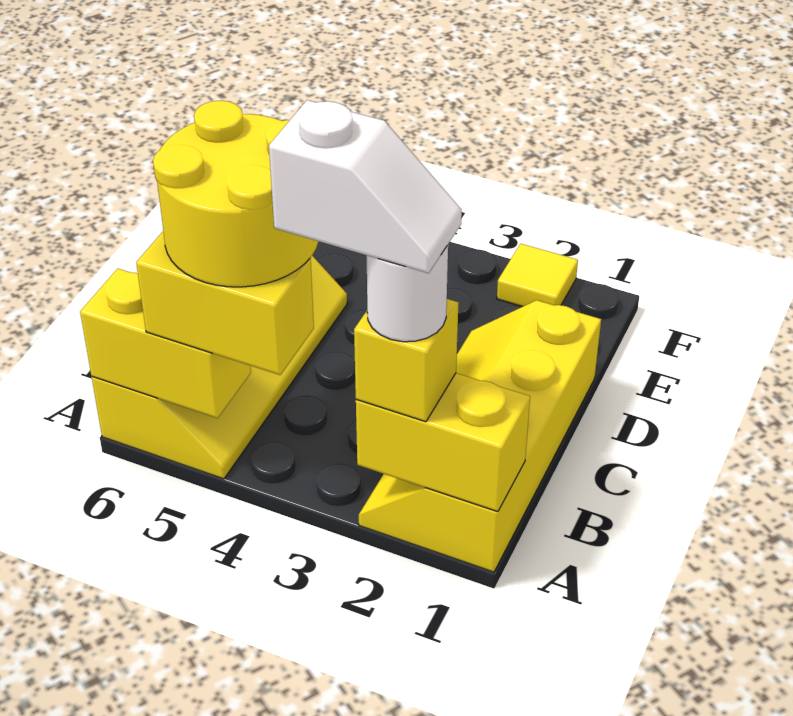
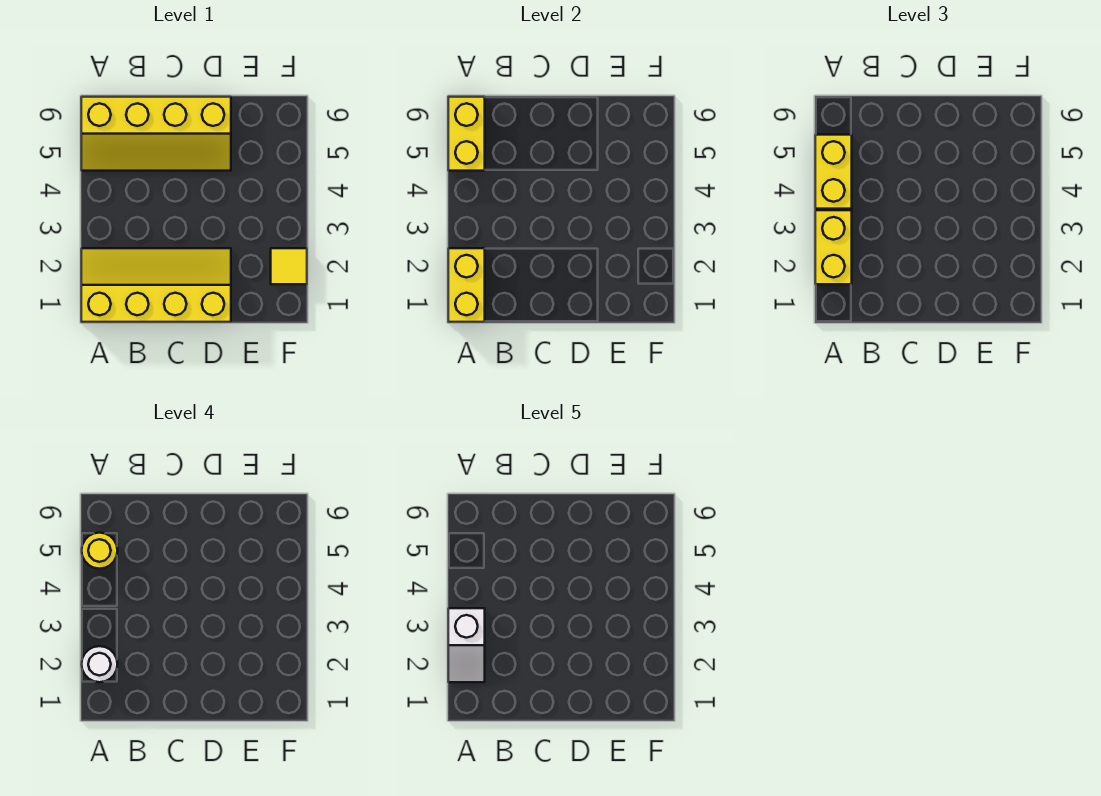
yellow brick A2 level 3 -> yellow brick A2:A3 level 3
yellow round brick A4:B5 level 4 -> yellow round brick A5 level 4

